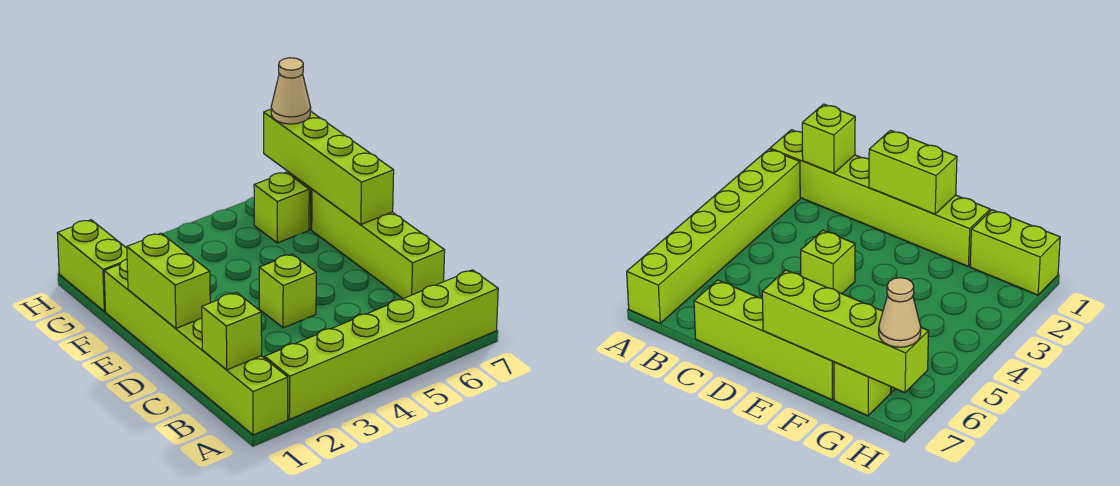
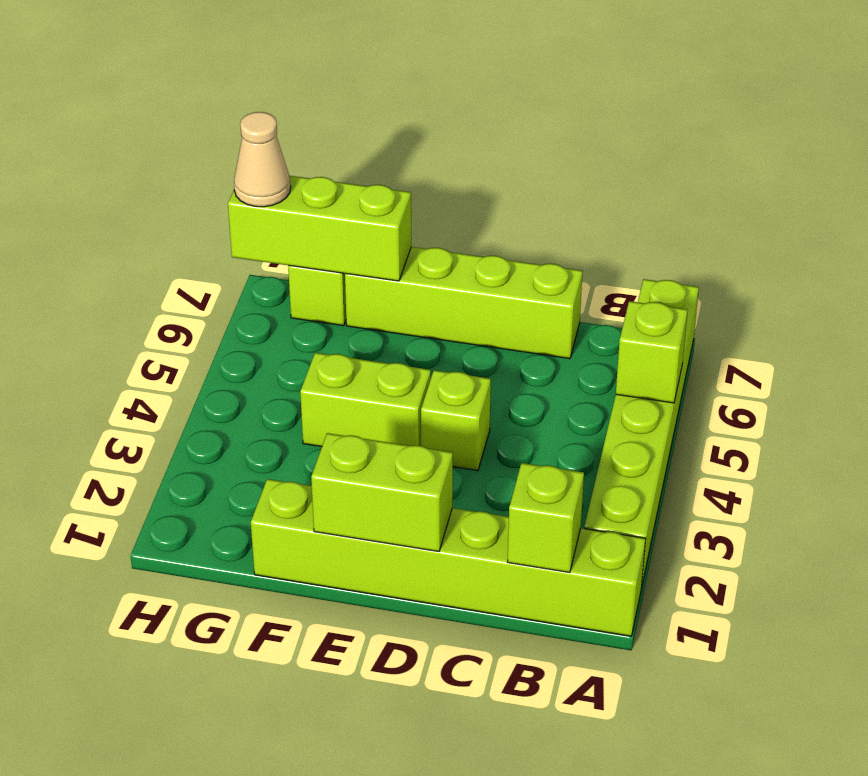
lime brick E7:H7 level 2 -> lime brick F7:H7 level 2
lime brick G1:H1 level 1 -> lime brick E4:F4 level 1
lime brick G6 level 1 -> lime brick A5 level 2

